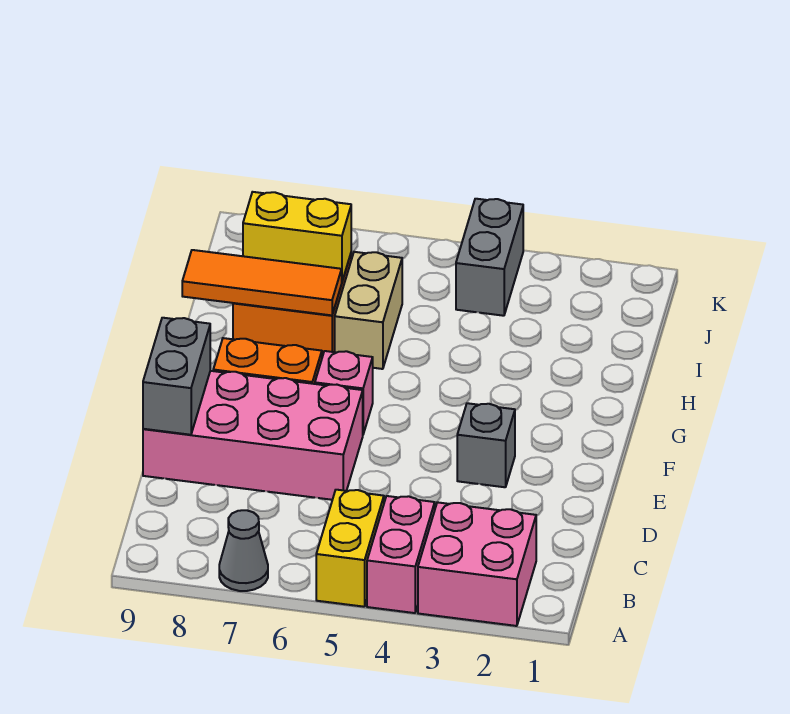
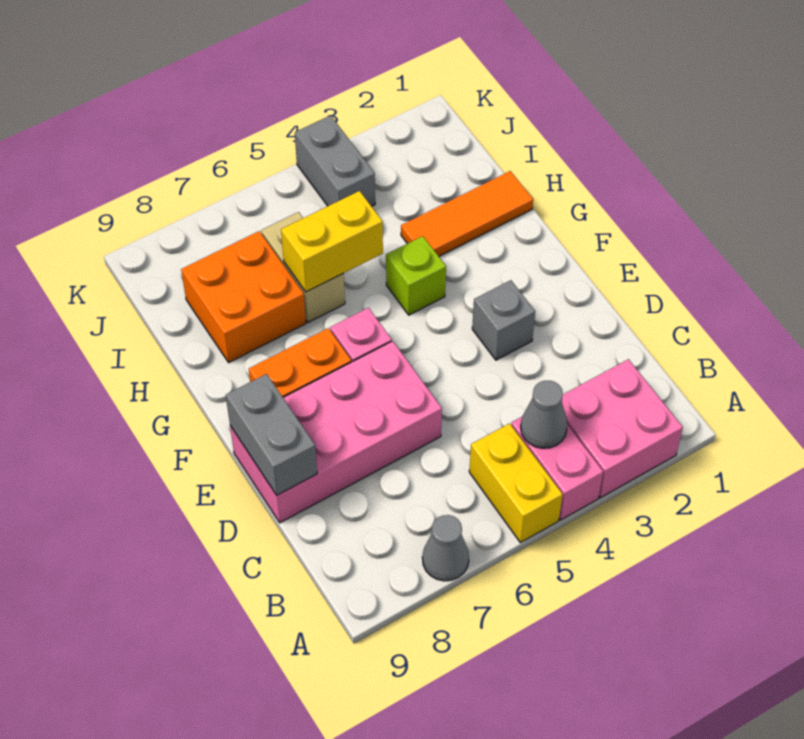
none -> grey cone B4 level 2
none -> lime brick G4 level 1
orange tile H7:H9 level 2 -> orange tile H1:H3 level 1
yellow brick I7:I8 level 2 -> yellow brick H5:H6 level 2

